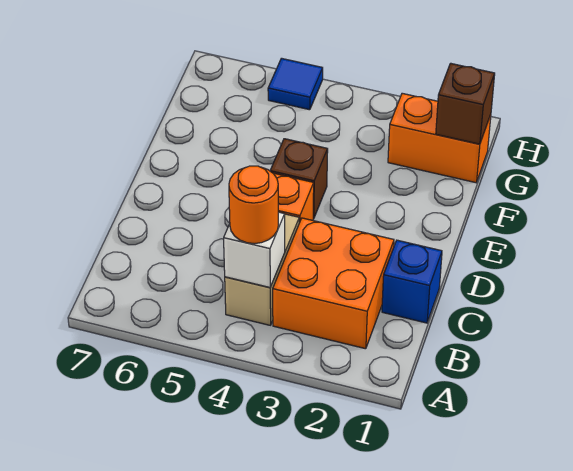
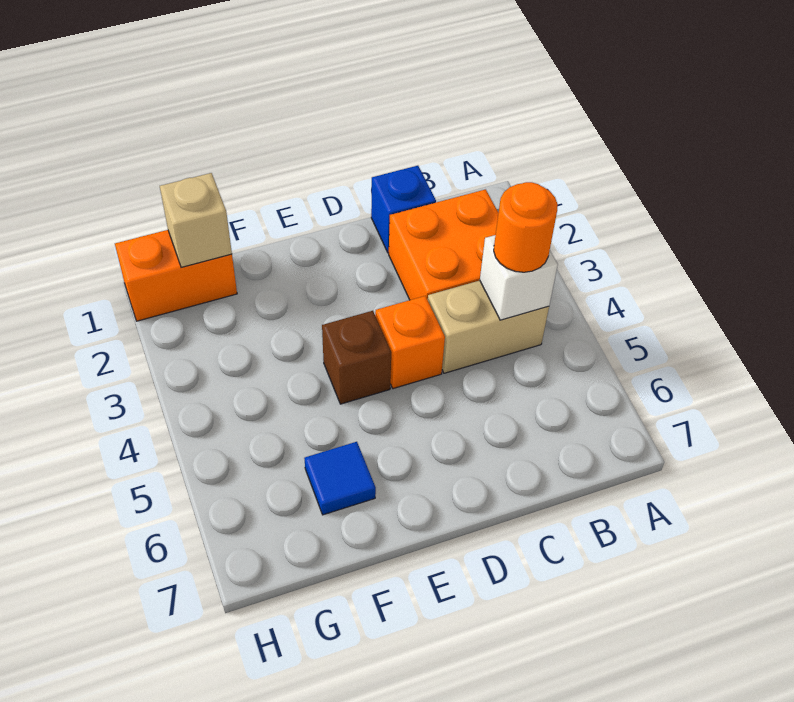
orange brick G1:G2 level 1 -> orange brick G1:H1 level 1
brown brick G1 level 2 -> tan brick G1 level 2
blue tile H5 level 1 -> blue tile F6 level 1

